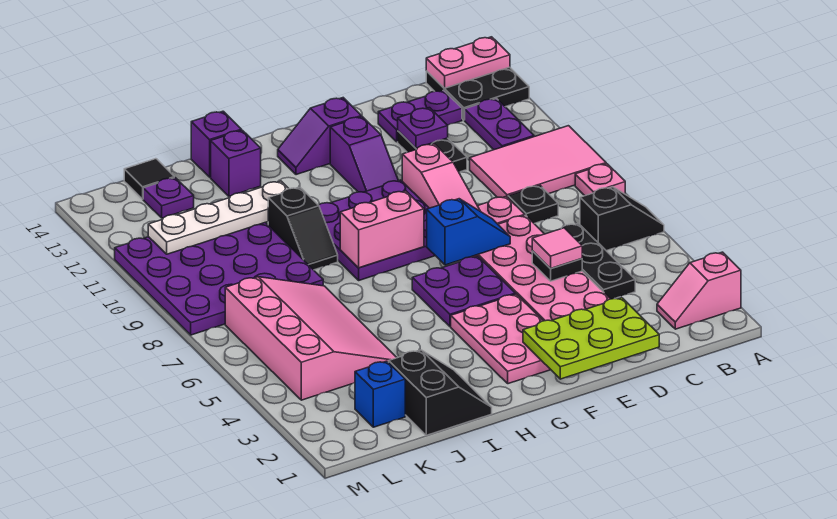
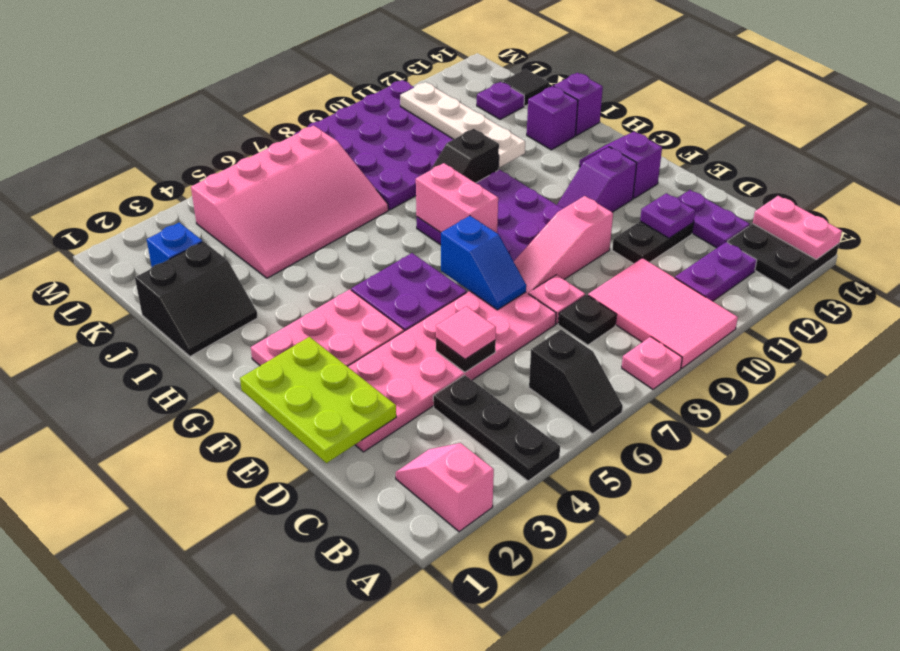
black plate C4:C6 level 1 -> black plate A4:C4 level 1

